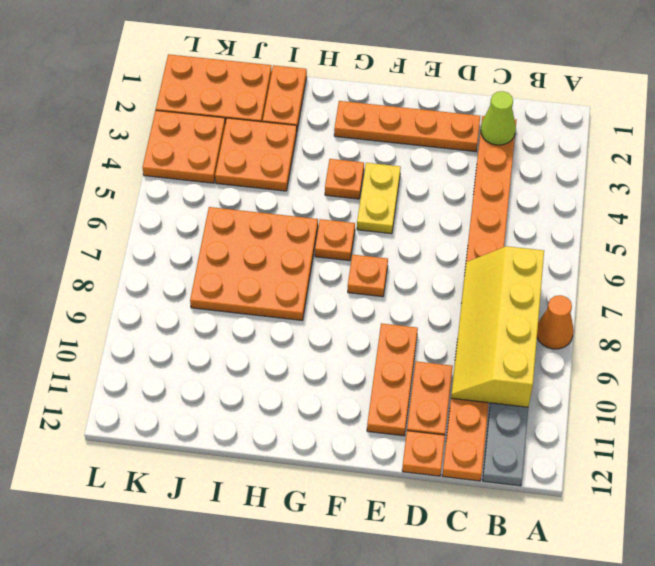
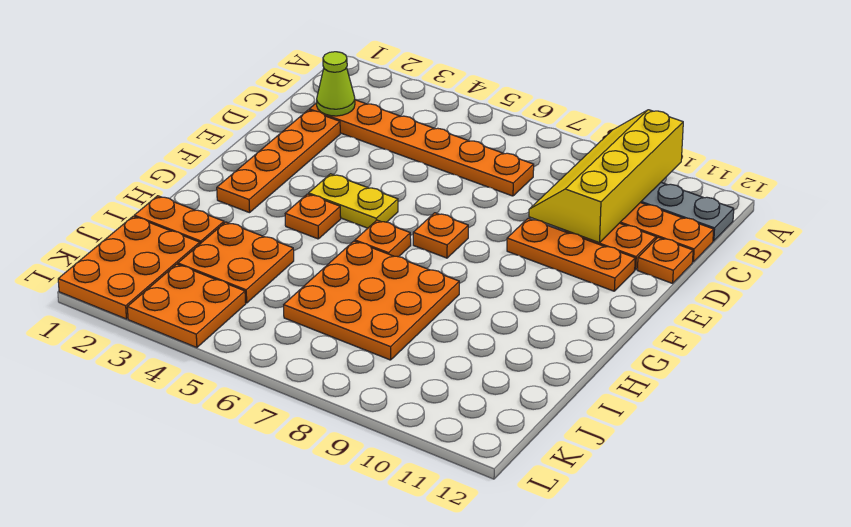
orange cone A8 level 1 -> none
yellow slope B7:C10 level 2 top B -> yellow slope A9:D10 level 2 top 10

